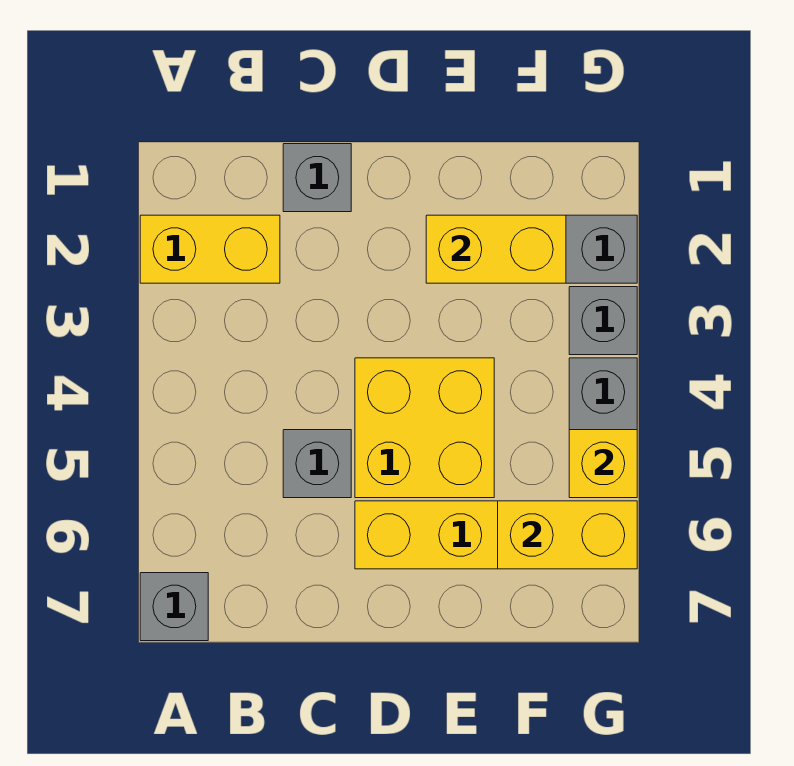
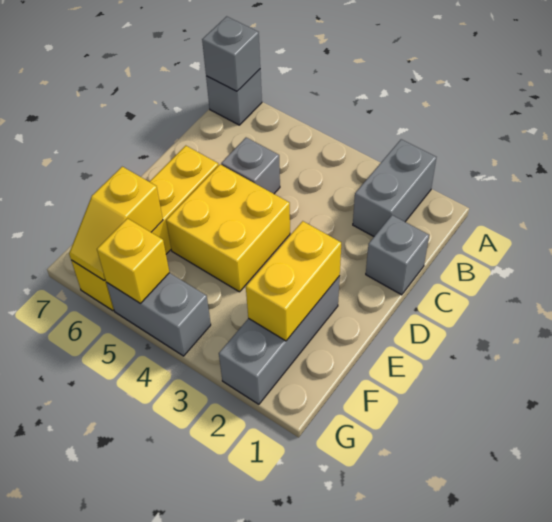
yellow brick A2:B2 level 1 -> grey brick A2:B2 level 1
yellow brick F6:G6 level 2 -> yellow slope F6:G6 level 2 top F
grey brick G3 level 1 -> grey brick A7 level 2

